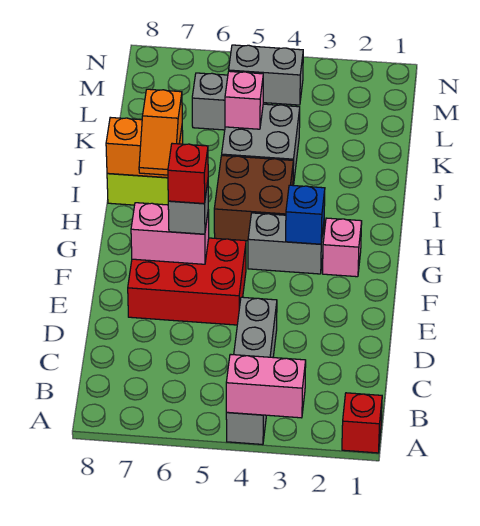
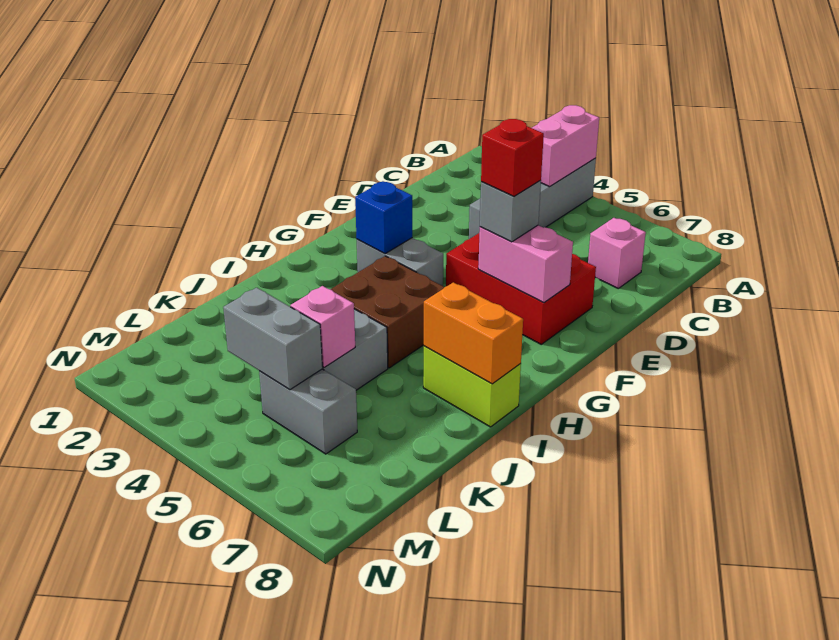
red brick A1 level 1 -> none
pink brick A3:A4 level 2 -> pink brick A4:B4 level 2
pink brick G2 level 1 -> pink brick C7 level 1
orange slope H7:I7 level 3 top I -> none

